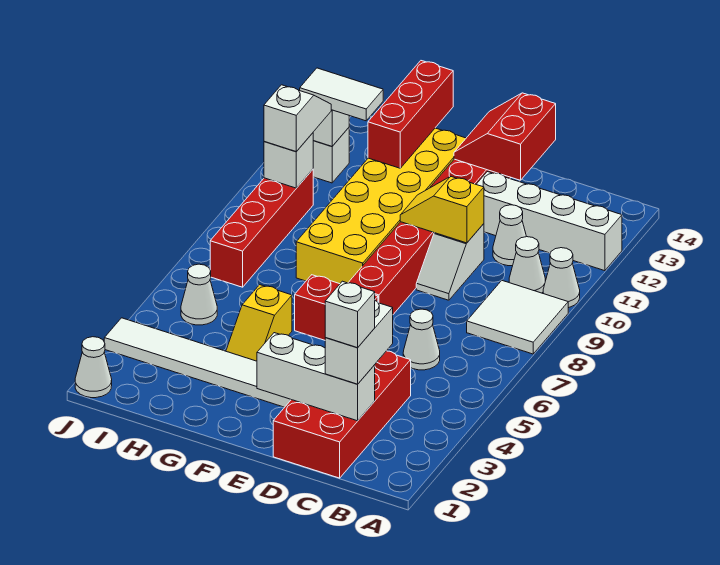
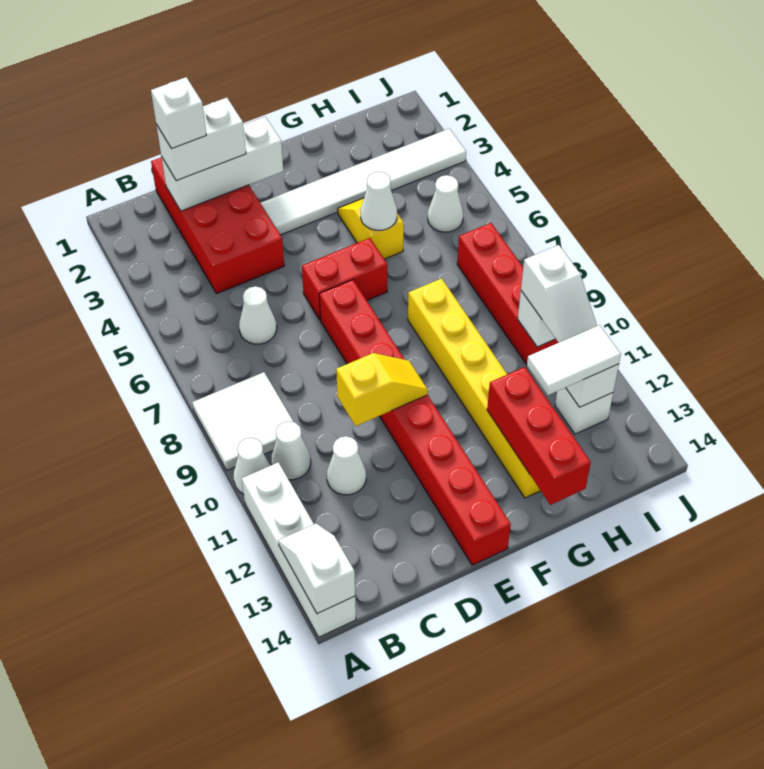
white brick A12:D12 level 1 -> white brick A11:A14 level 1
white brick C2:C3 level 3 -> white brick C2:D2 level 3
white slope D9:D10 level 1 top 10 -> white slope A13:A14 level 2 top 14
red slope D13:E14 level 2 top D -> none
yellow brick F8:G13 level 1 -> yellow brick G8:G13 level 1
white cone J1 level 1 -> white cone G5 level 2

